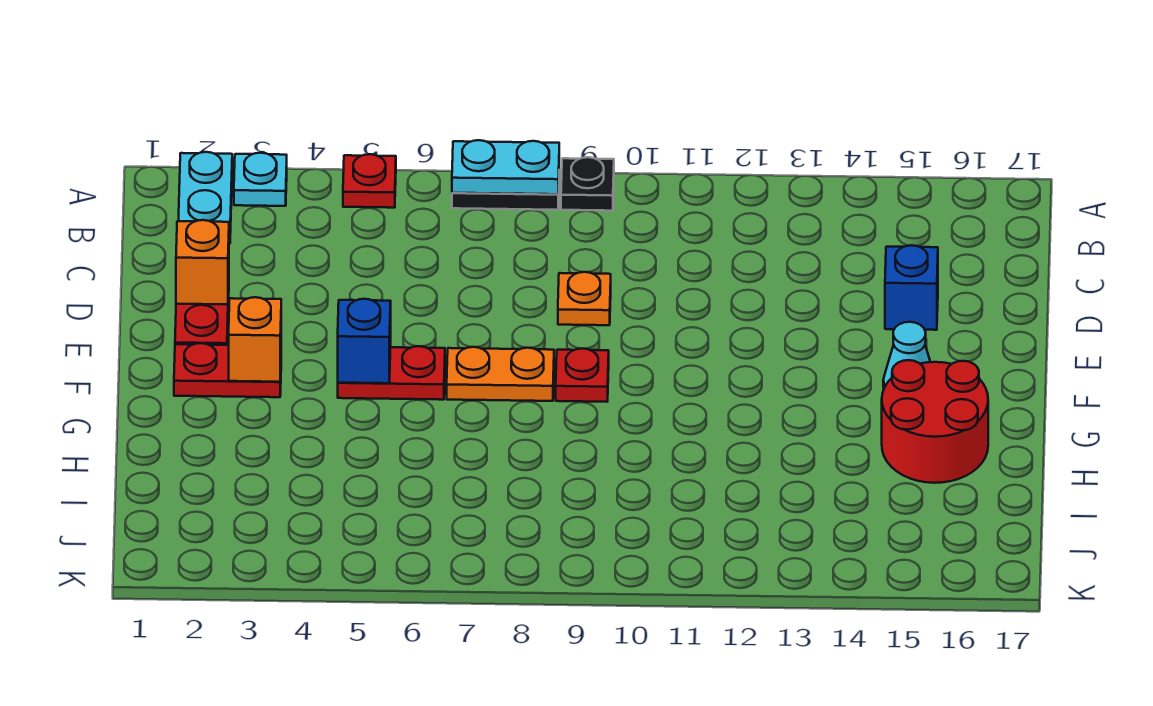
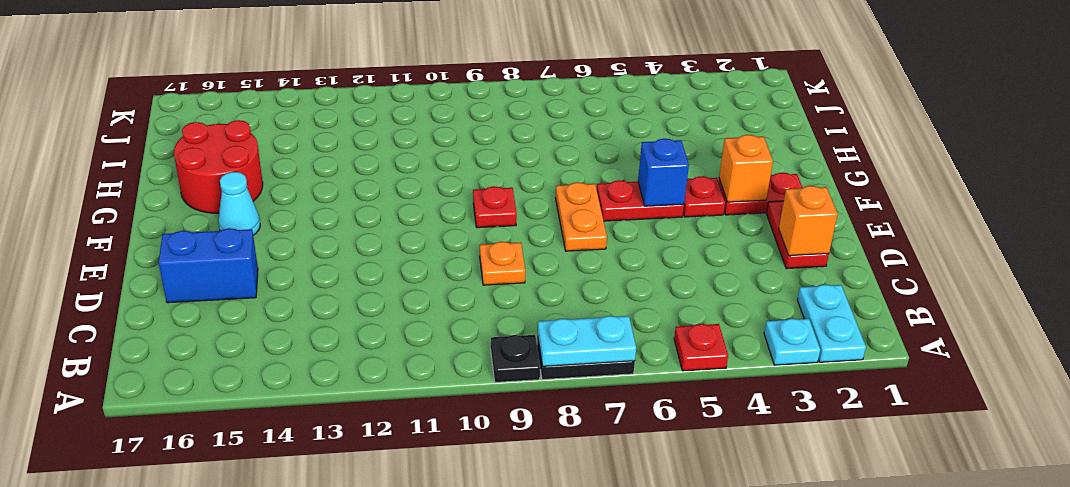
blue brick D15 level 1 -> blue brick D15:D16 level 1
none -> red plate F4 level 1
orange plate F7:F8 level 1 -> orange plate E7:F7 level 1

